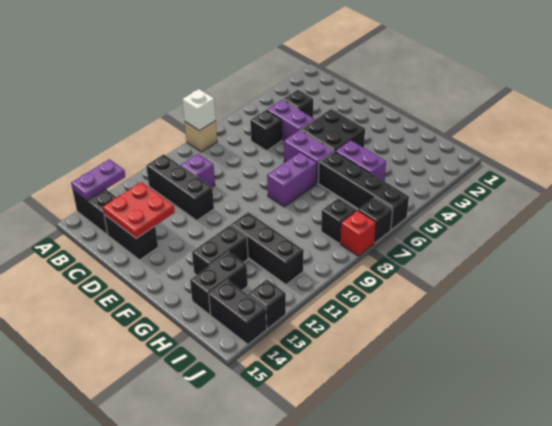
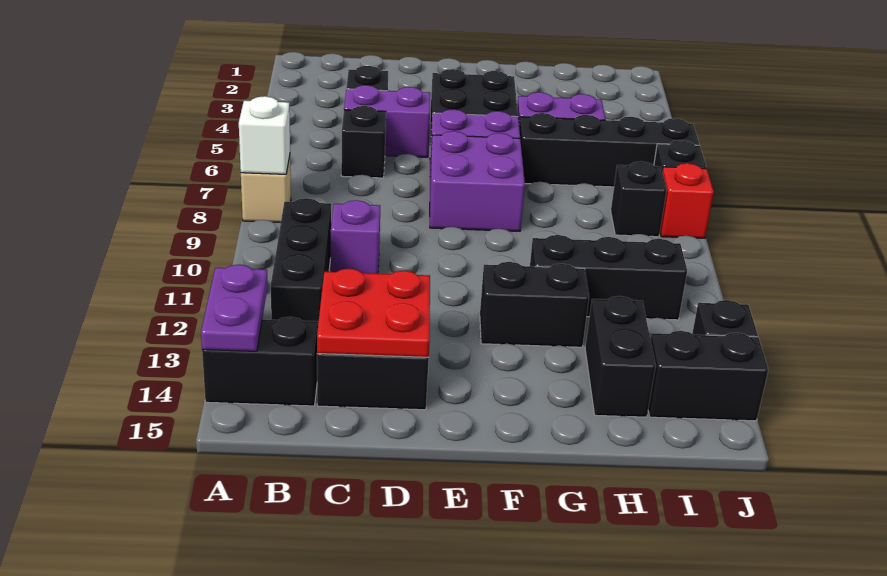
black brick B11:D11 level 1 -> black brick B10:B12 level 1
purple brick F7:F8 level 1 -> purple brick E7:F8 level 1
black brick G12:G13 level 1 -> black brick F12:G12 level 1

